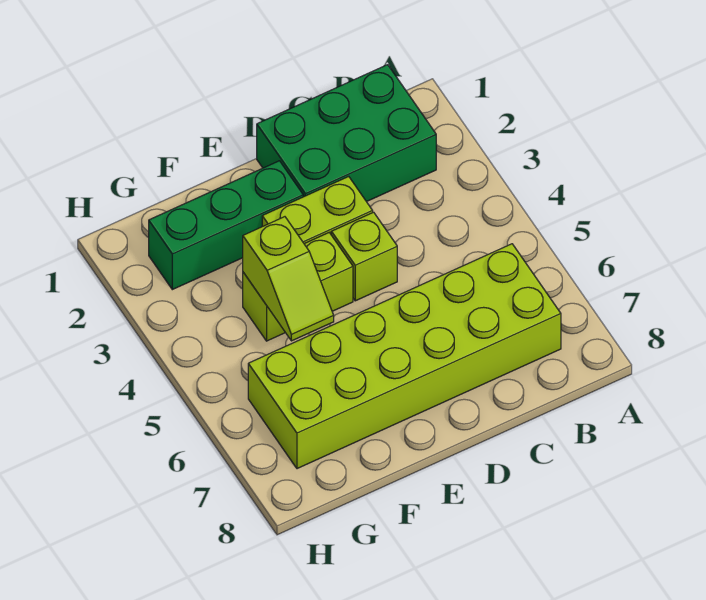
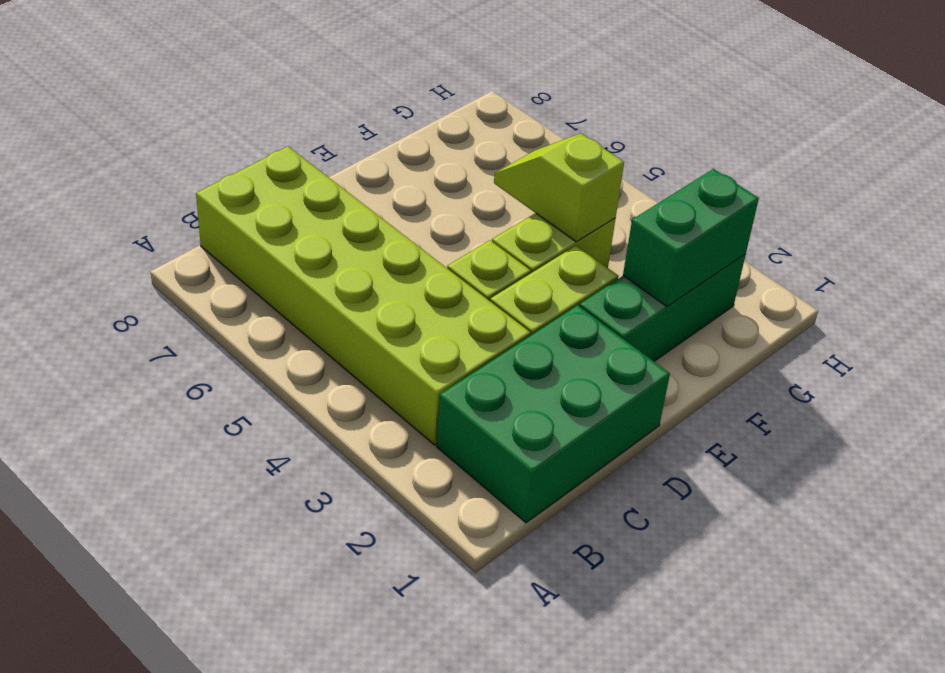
lime brick B6:G7 level 1 -> lime brick B3:C8 level 1
none -> green brick F2:G2 level 2

